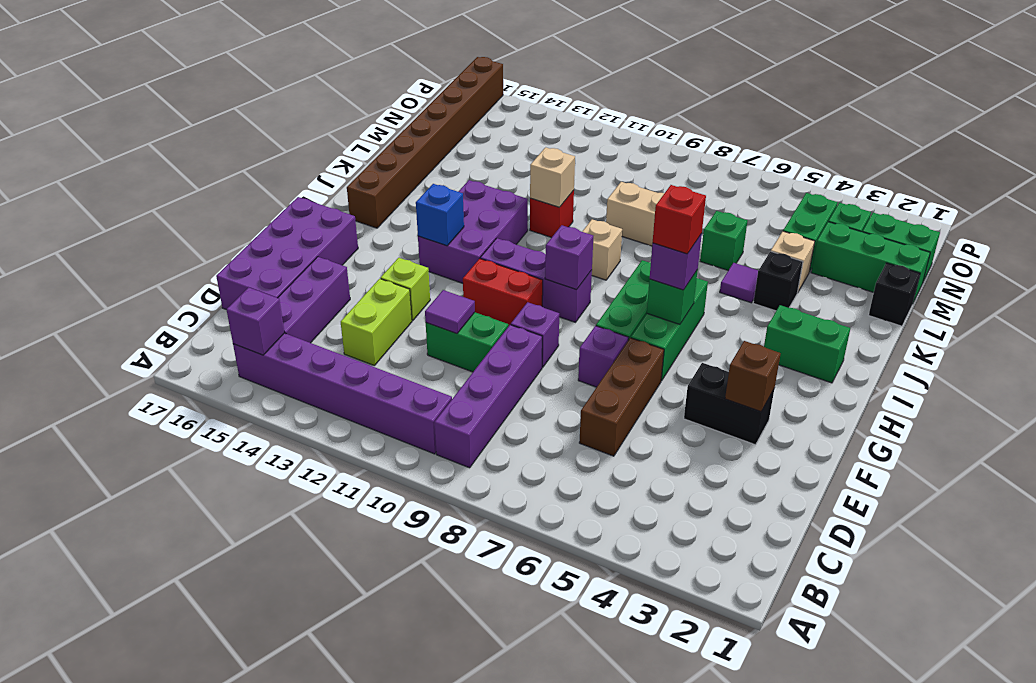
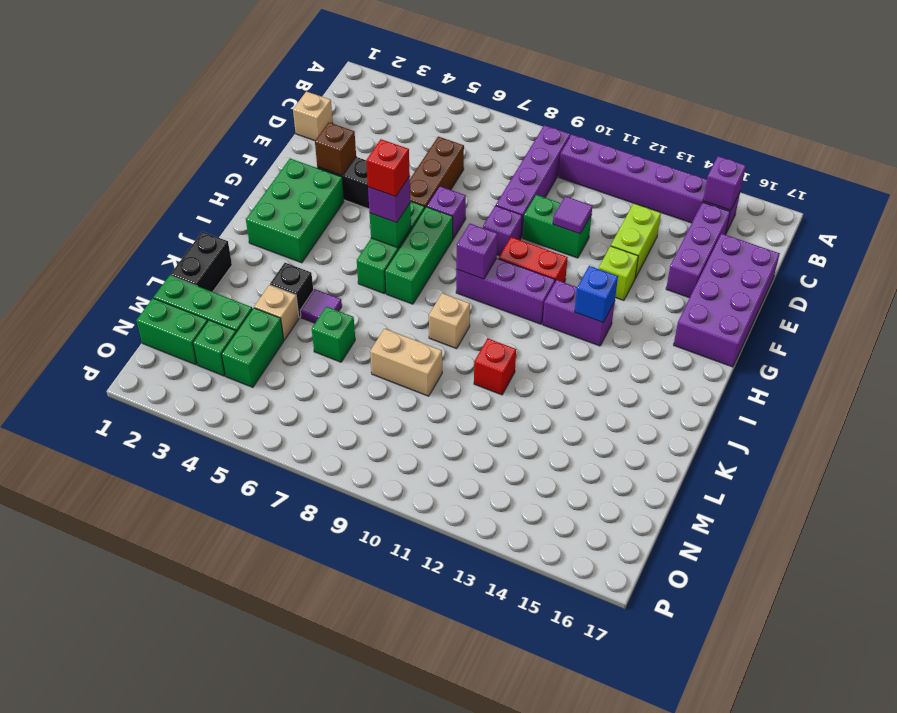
purple brick H12:J13 level 1 -> purple brick H12:H13 level 1
green brick I2:I3 level 1 -> green brick G2:I3 level 1
brown brick I16:P16 level 1 -> none
tan brick K11 level 2 -> tan brick D1 level 1
black brick L1 level 1 -> black brick K1:L1 level 1

